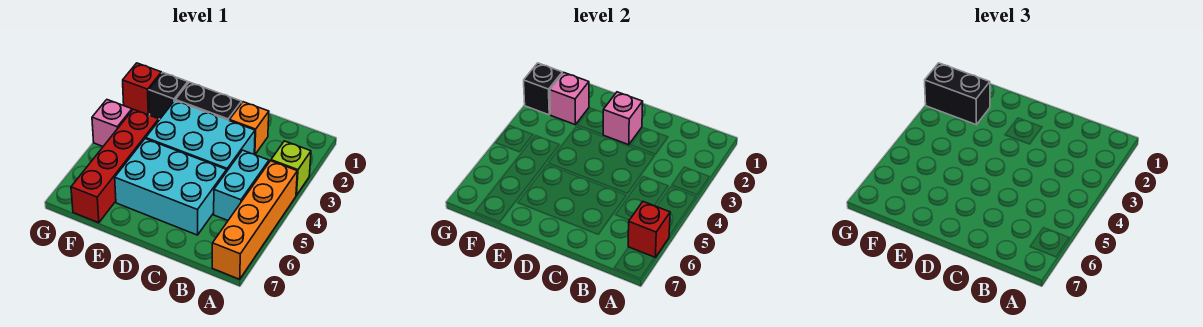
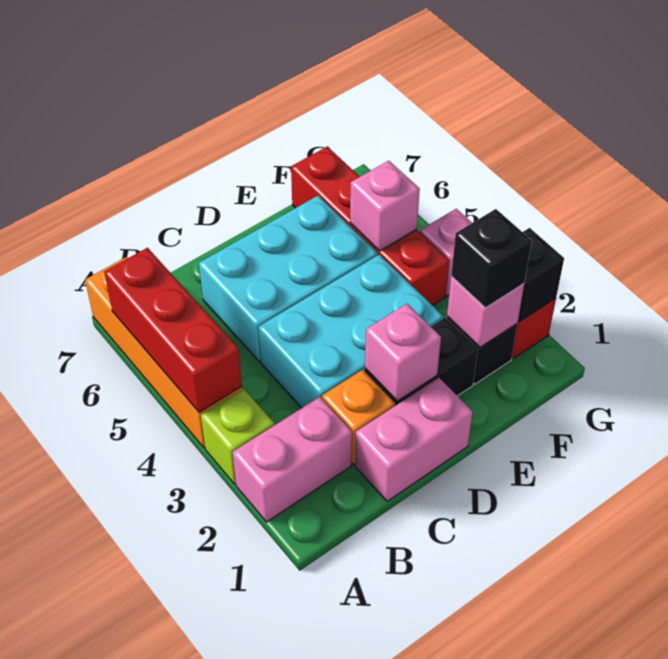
none -> pink brick A2:B2 level 1
red brick A6 level 2 -> red brick A4:A6 level 2
cyan brick B4:B5 level 1 -> none
none -> pink brick C1:D1 level 1
black brick F2:G2 level 3 -> black brick F2 level 3
none -> pink brick F5 level 2

